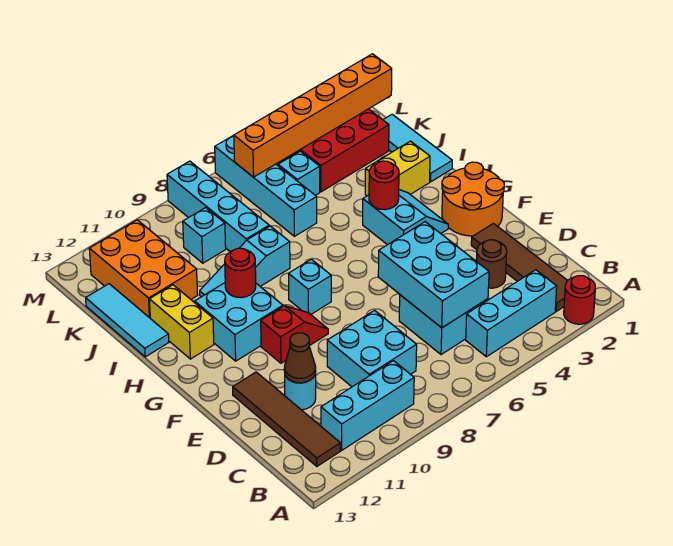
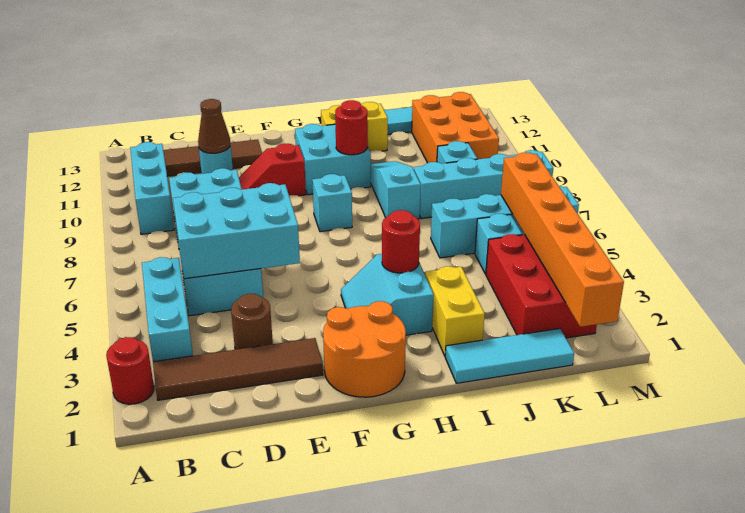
red slope F9:F10 level 1 top 10 -> red slope E10:F10 level 1 top F
cyan slope G3:H4 level 1 top 4 -> cyan slope G3:H4 level 1 top H
orange brick J11:L12 level 1 -> orange brick K10:L12 level 1

